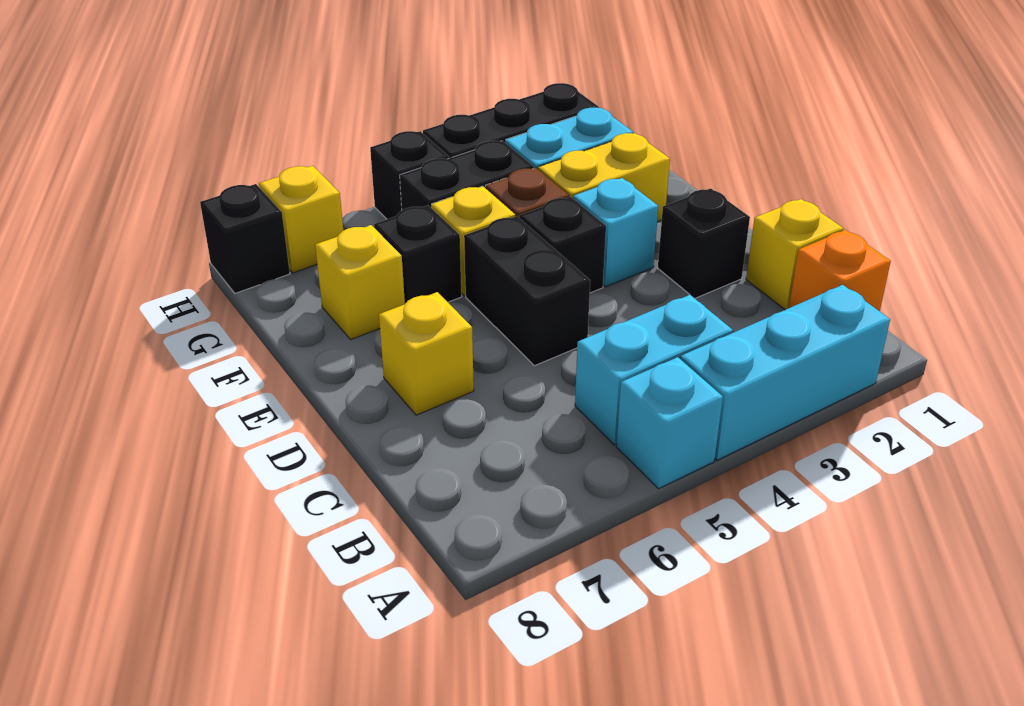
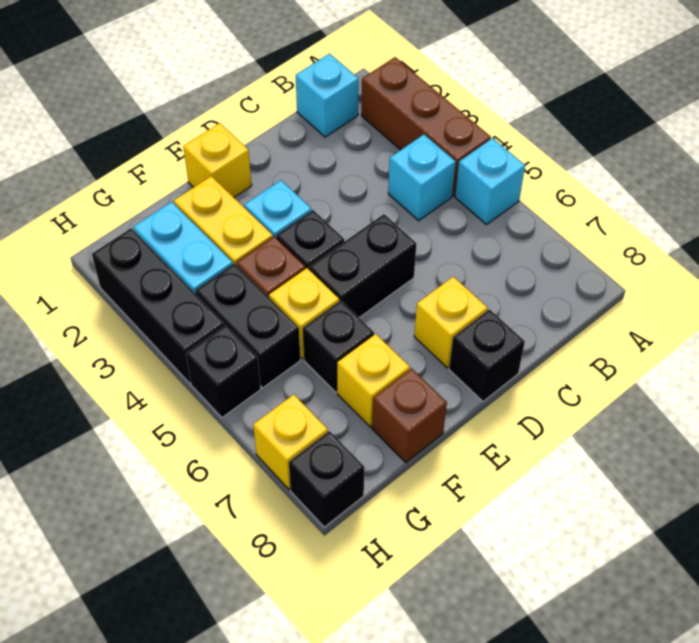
cyan brick A2:A4 level 1 -> brown brick A2:A4 level 1
orange brick B1 level 1 -> cyan brick B1 level 1
cyan brick B4:B5 level 1 -> cyan brick B4 level 1
yellow brick C1 level 1 -> yellow brick E1 level 1
black brick D2 level 1 -> black brick D8 level 1
none -> brown brick F8 level 1

